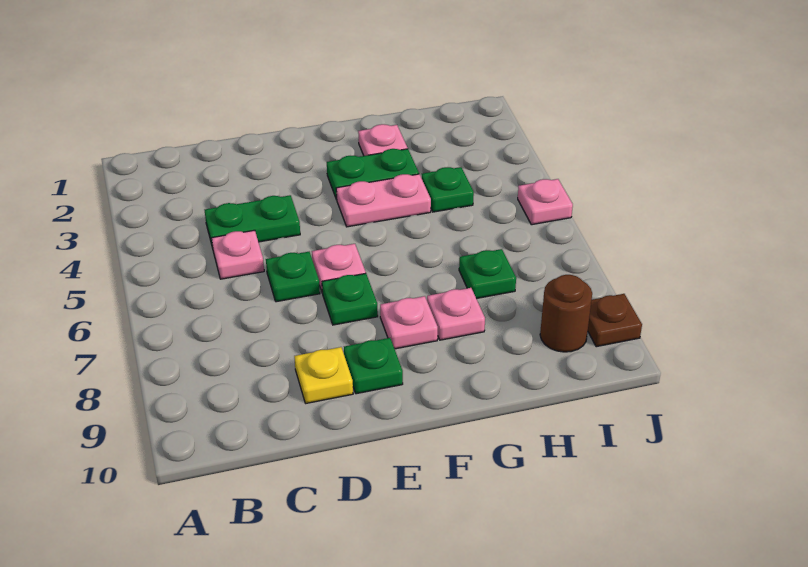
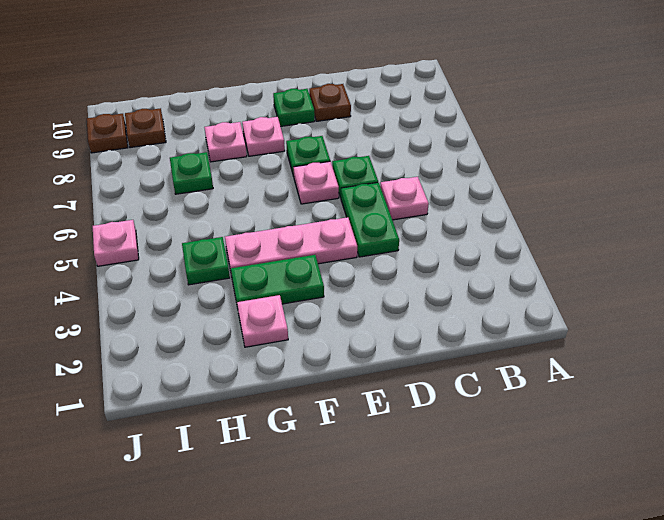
green plate C4:D4 level 1 -> green plate D4:D5 level 1
yellow plate D9 level 1 -> brown plate D9 level 1
pink plate F4:G4 level 1 -> pink plate E4:G4 level 1
brown round brick I9 level 1 -> brown plate I9 level 1

